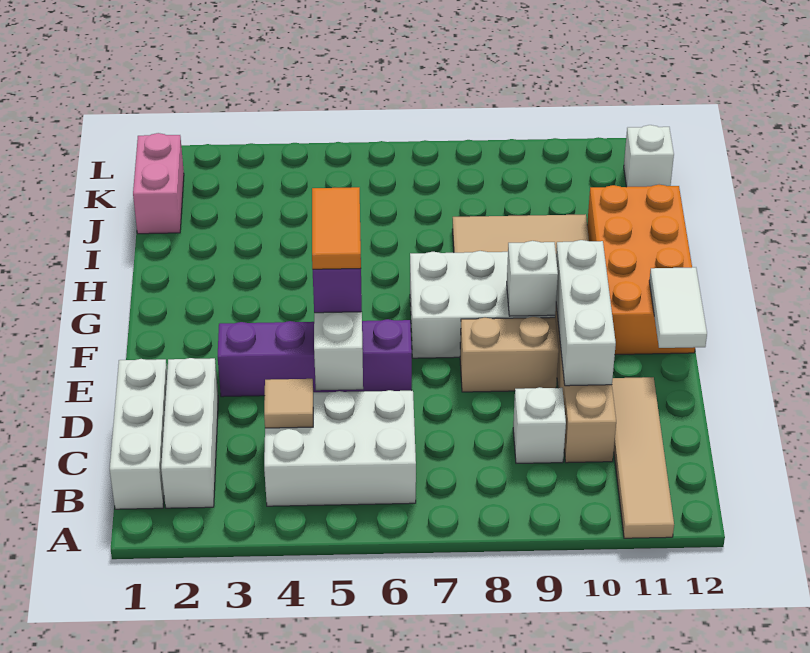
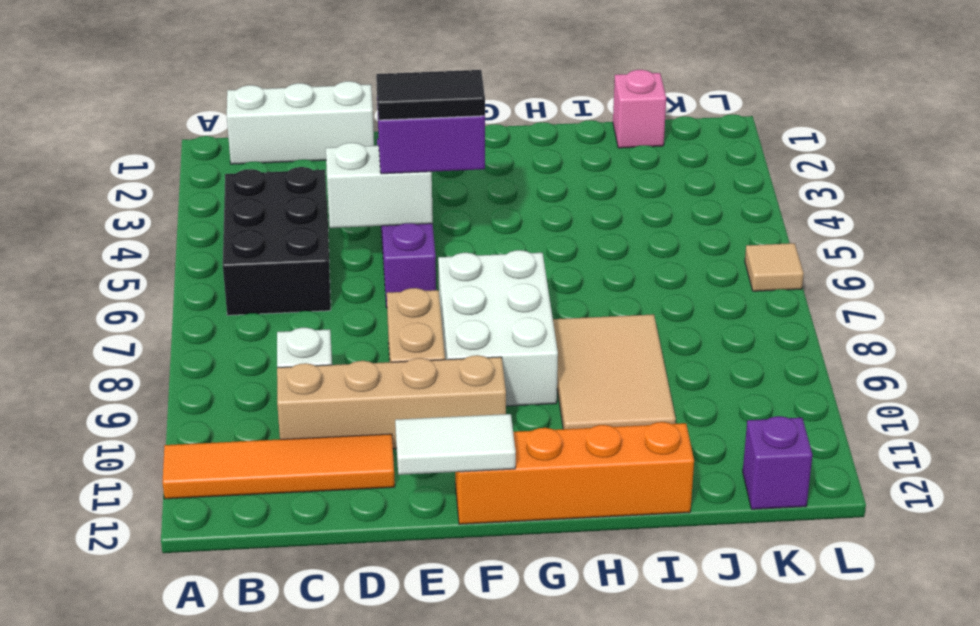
tan tile A11:D11 level 1 -> orange tile A11:D11 level 1
white brick B2:D2 level 1 -> none
white brick B4:C6 level 1 -> black brick B4:C6 level 1
tan tile C4 level 2 -> tan tile L6 level 1
white brick D10:F10 level 2 -> none
orange tile E5:F5 level 4 -> black tile E5:F5 level 4
white brick F9 level 2 -> none
orange brick F11:I12 level 1 -> orange brick F12:I12 level 1
pink brick J1:K1 level 1 -> pink brick J1 level 1
white brick K12 level 1 -> purple brick K12 level 1

